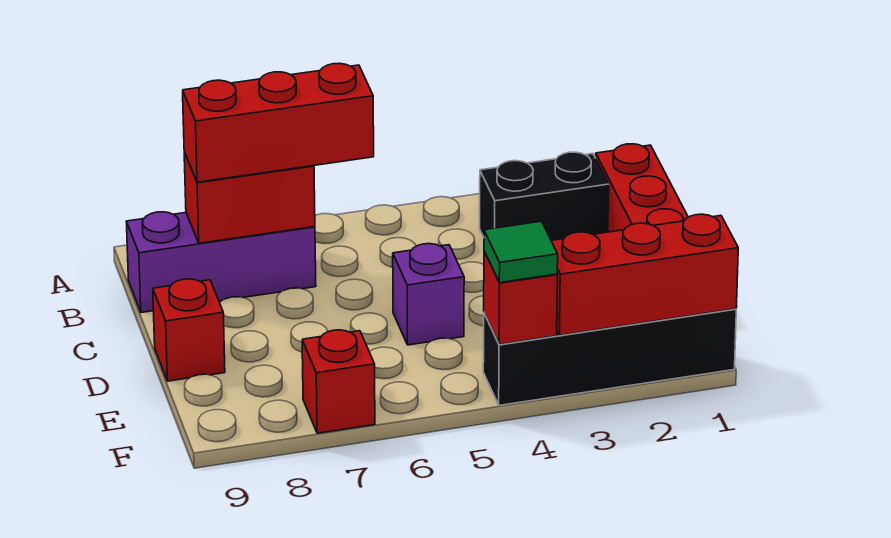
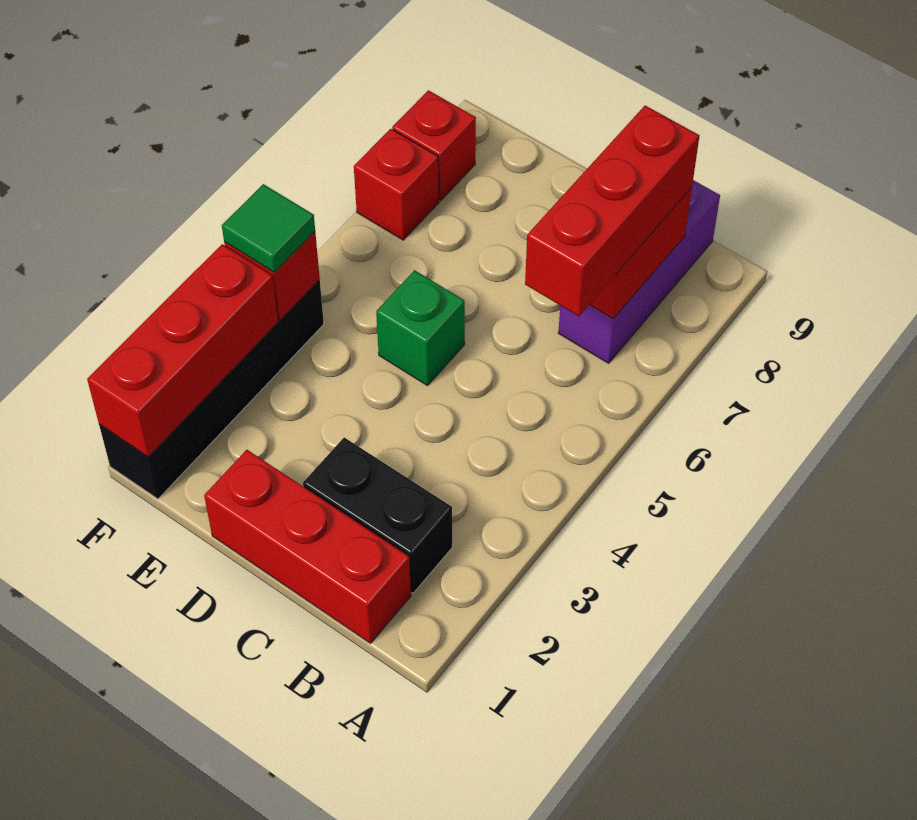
black brick B2:B3 level 1 -> black brick B2:C2 level 1
purple brick D5 level 1 -> green brick D5 level 1
red brick D9 level 1 -> red brick F8 level 1

